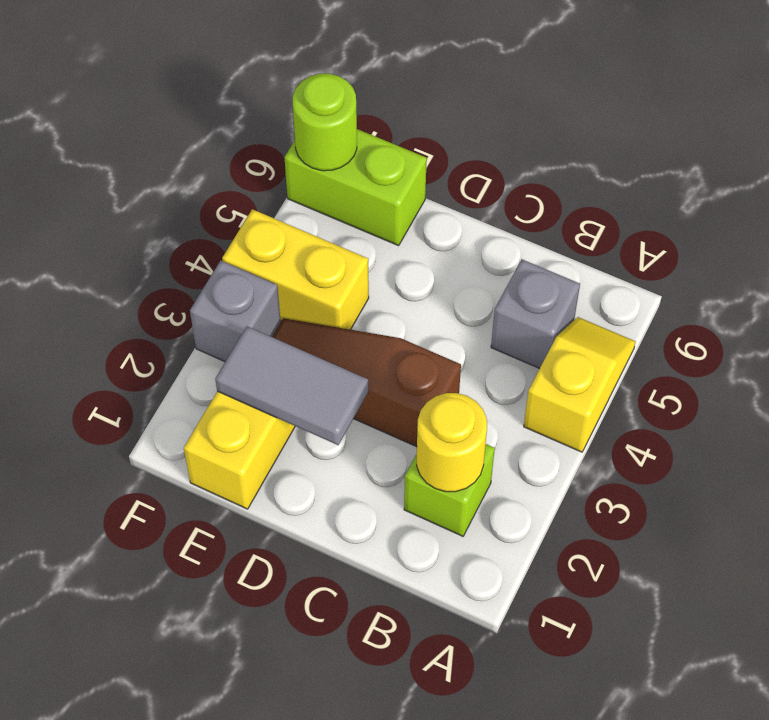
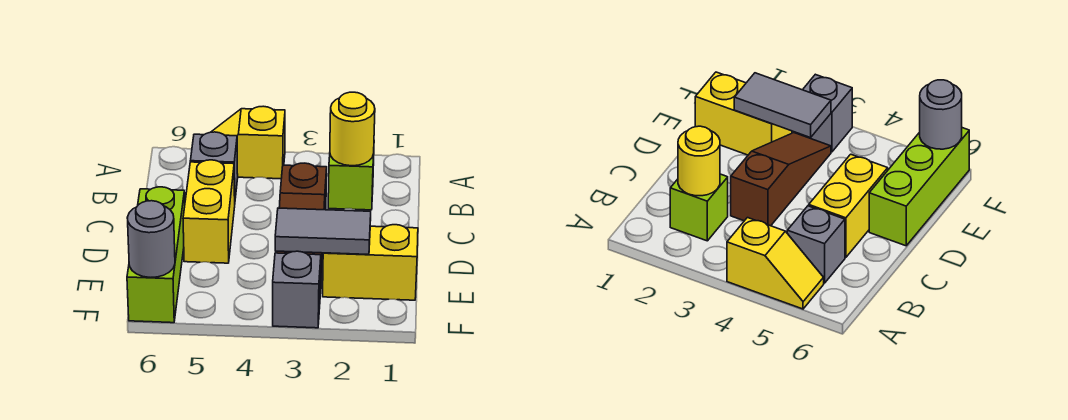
grey tile D2:E2 level 2 -> grey tile E2:E3 level 2
yellow brick E4:F4 level 1 -> yellow brick C5:D5 level 1
lime brick E6:F6 level 1 -> lime brick D6:F6 level 1
lime round brick F6 level 2 -> grey round brick F6 level 2

